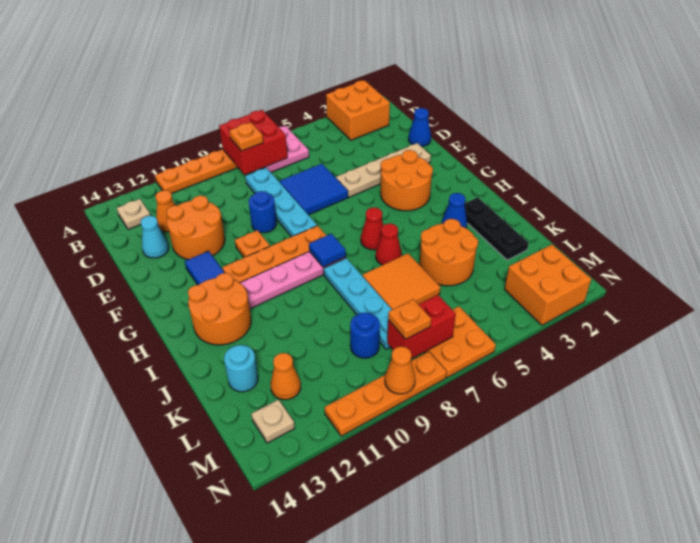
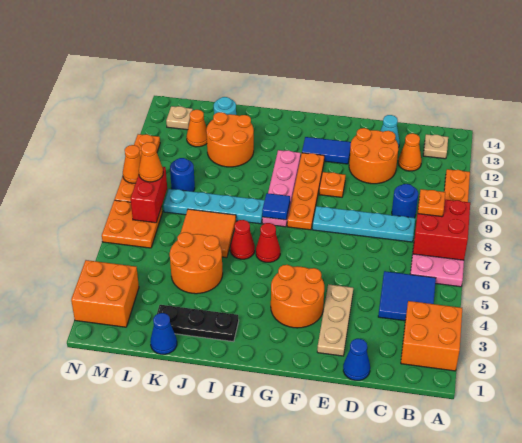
blue tile D6:E7 level 1 -> blue tile B4:C5 level 1
tan plate E2:E5 level 1 -> tan plate E2:E4 level 1
blue round brick E9 level 1 -> blue round brick C9 level 1
orange round brick H12:I13 level 1 -> orange round brick J11:K12 level 1
blue cone I3 level 1 -> blue cone K1 level 1
orange plate M8 level 3 -> orange cone M8 level 3

